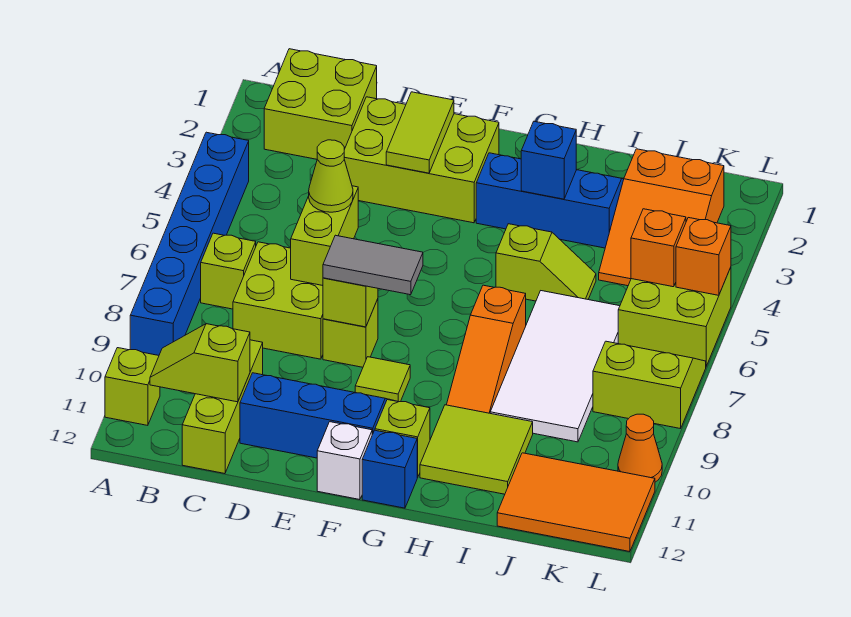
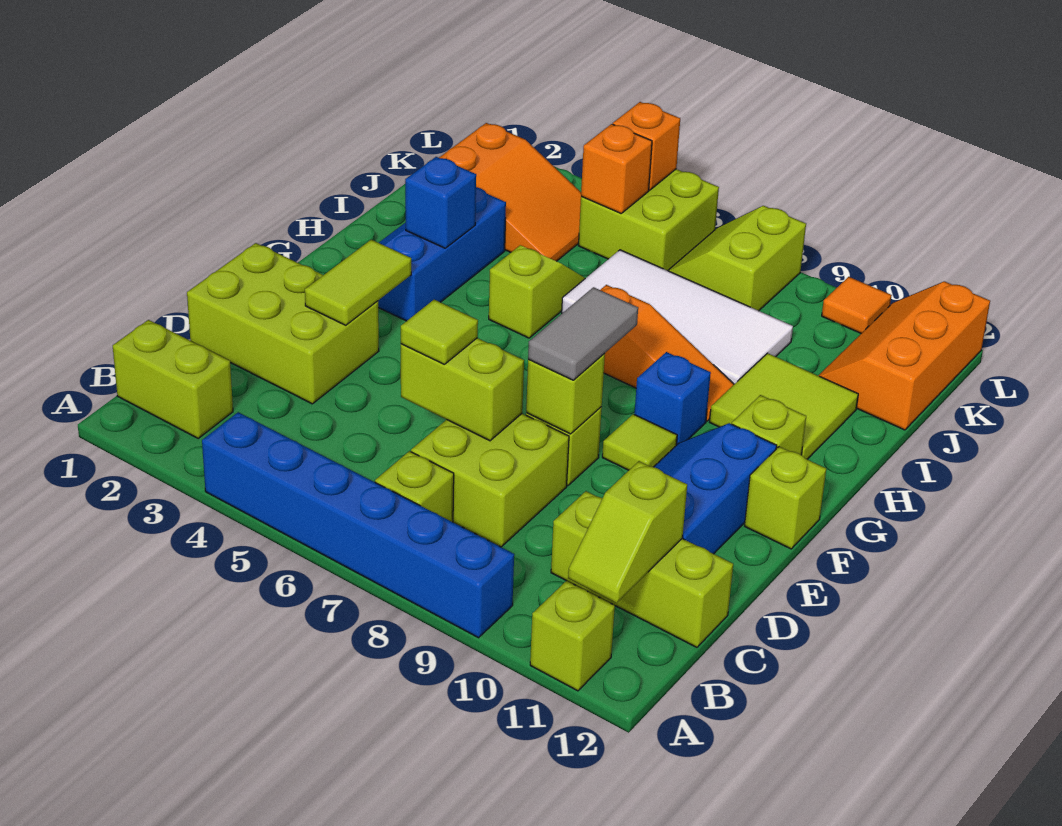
lime brick B1:C2 level 1 -> lime brick B1:B2 level 1
lime brick D2:F3 level 1 -> lime brick D1:E3 level 1
lime cone D6 level 3 -> lime tile D6 level 3
lime tile E2:E3 level 2 -> lime tile E3:F3 level 2
white brick F12 level 1 -> lime brick F12 level 1
blue brick G12 level 1 -> blue brick G9 level 1
orange tile J11:L12 level 1 -> orange slope J11:L12 level 1 top 12
orange cone L10 level 1 -> orange tile L10 level 1

